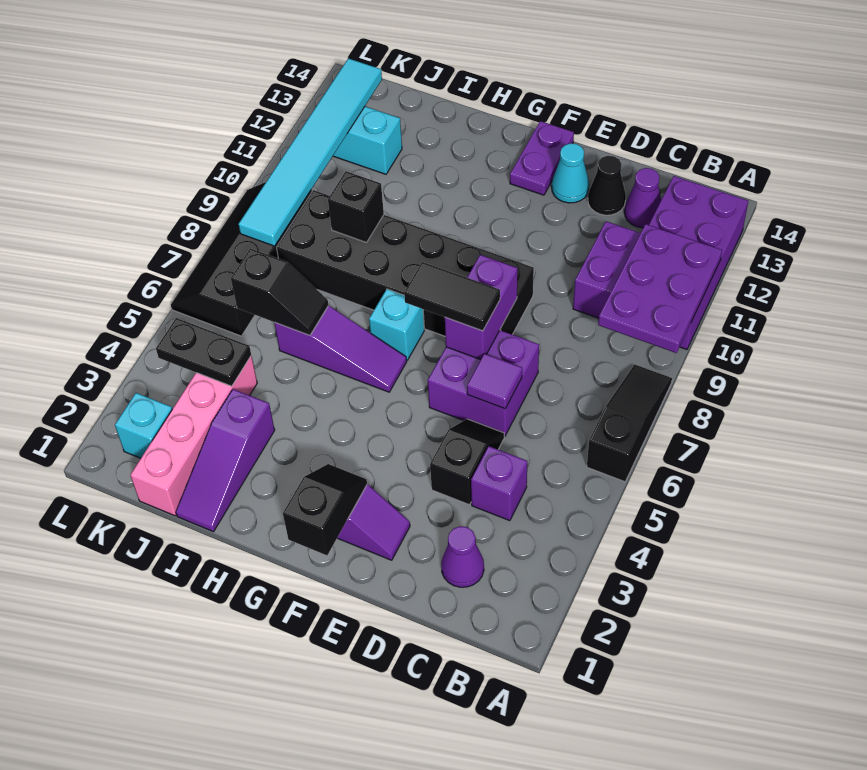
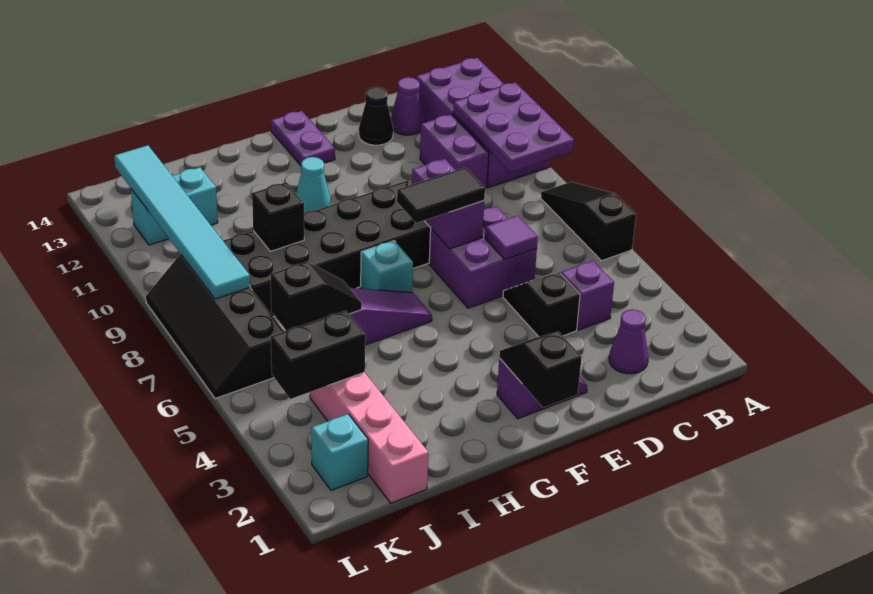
cyan cone E13 level 1 -> cyan cone G11 level 1
purple slope I1:I3 level 1 top 3 -> none
black plate J4:K4 level 2 -> black brick J4:K4 level 2

